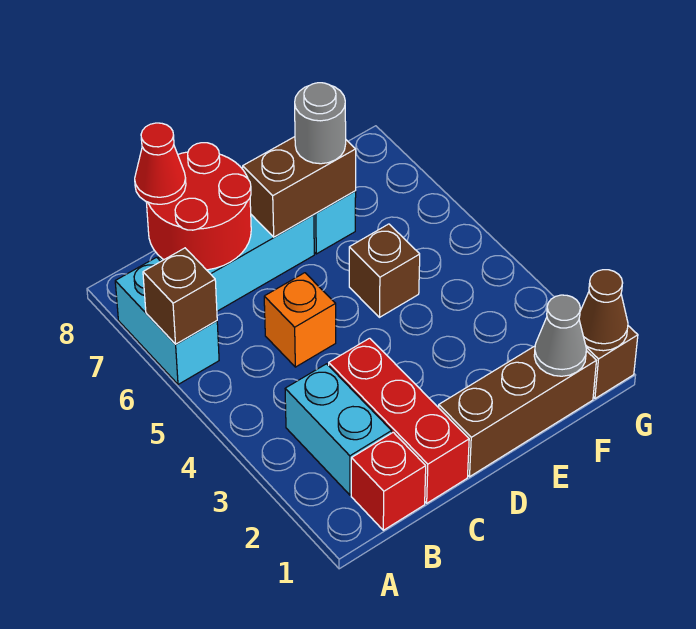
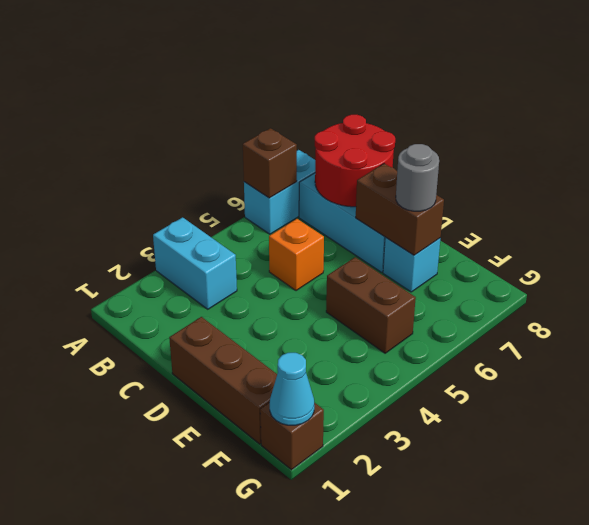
red brick B1 level 1 -> none
cyan brick B2:B3 level 1 -> cyan brick A3:B3 level 1
red cone B8 level 3 -> none
red brick C1:C3 level 1 -> none
brown brick E5 level 1 -> brown brick E5:F5 level 1
grey cone F1 level 2 -> none
brown cone G1 level 2 -> cyan cone G1 level 2

